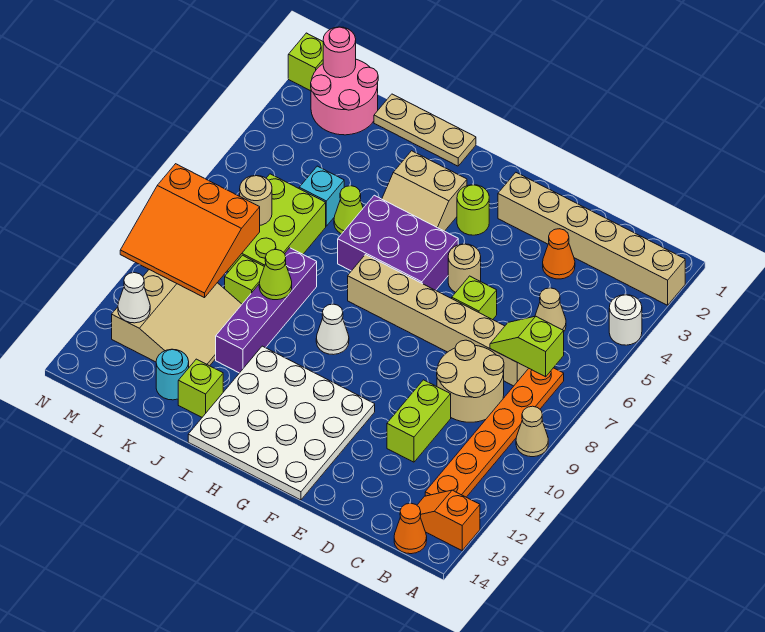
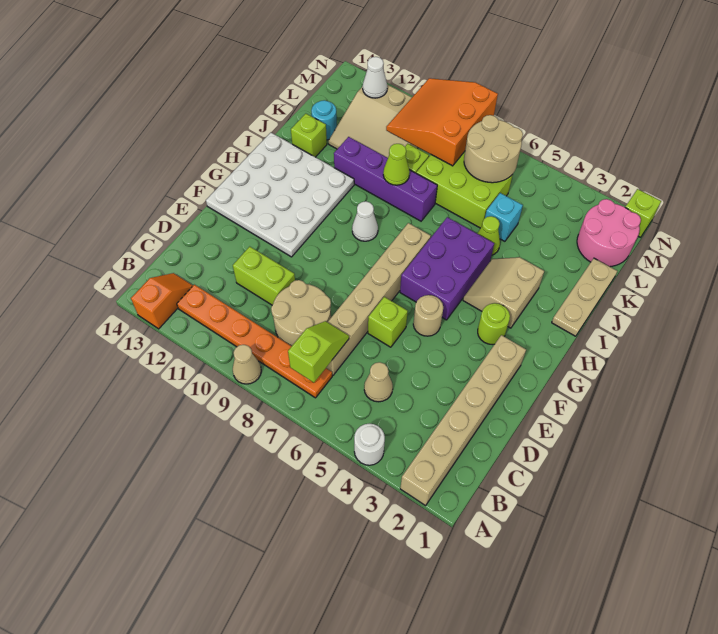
orange cone B14 level 1 -> none
orange cone D3 level 1 -> none
tan round brick L7 level 2 -> tan round brick L6:M7 level 2
pink round brick M1 level 2 -> none

